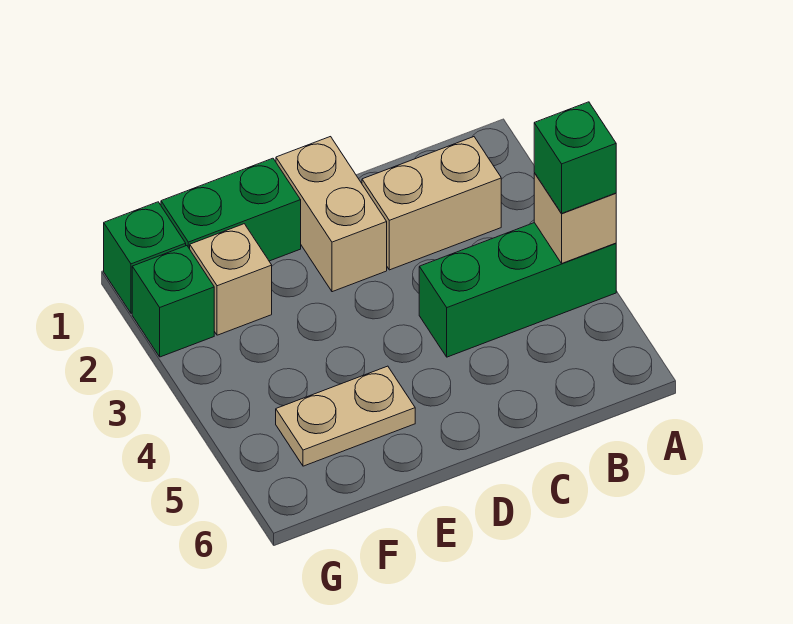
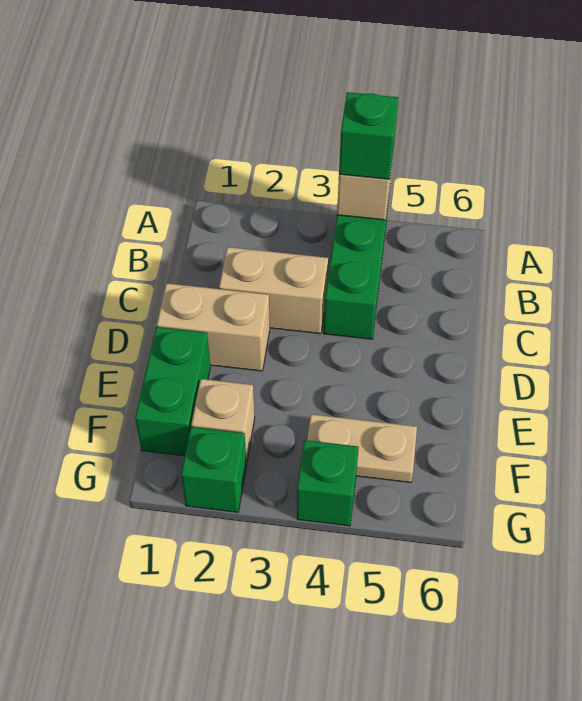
tan brick B2:C2 level 1 -> tan brick C2:C3 level 1
tan plate E5:F5 level 1 -> tan plate F4:F5 level 1
green brick G1 level 1 -> green brick G4 level 1

